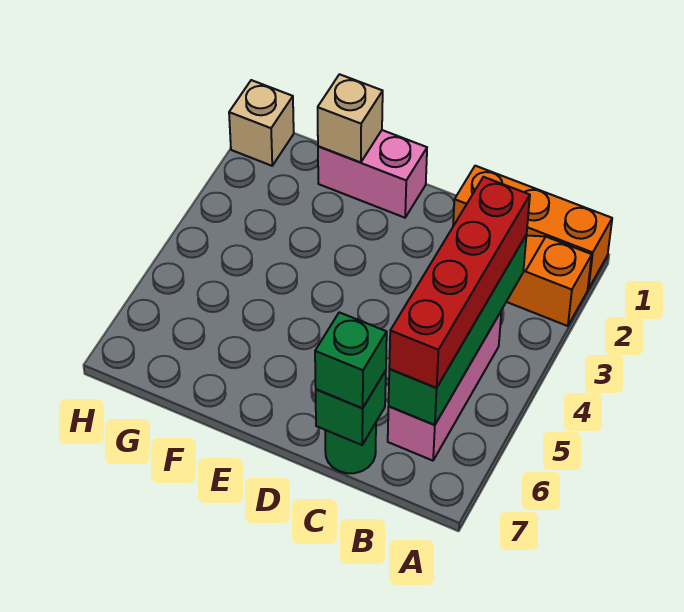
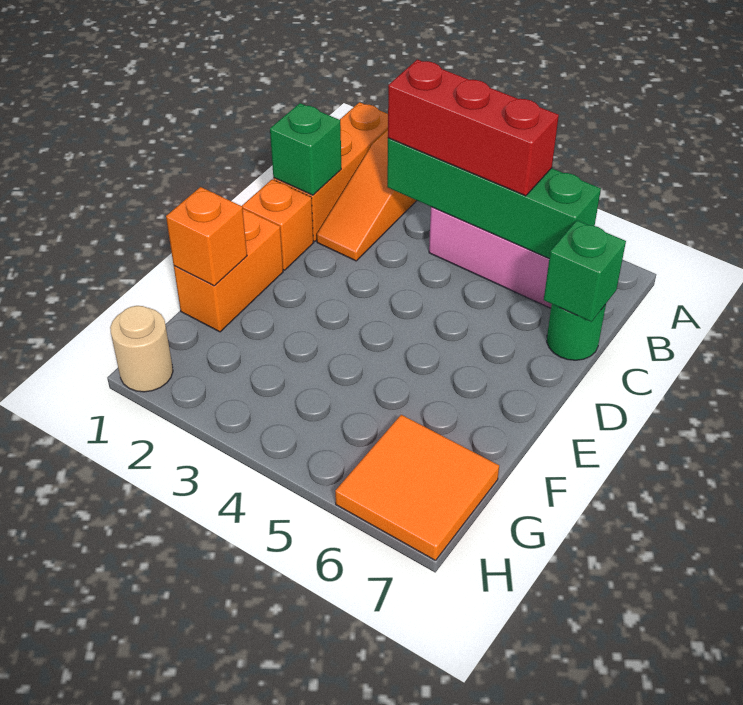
red brick B3:B6 level 3 -> red brick B3:B5 level 3
green brick C7 level 3 -> green brick C1 level 2
none -> orange brick D1 level 1
pink brick E1:F1 level 1 -> orange brick E1:F1 level 1
tan brick F1 level 2 -> orange brick F1 level 2
none -> orange tile G6:H7 level 1
tan brick H1 level 1 -> tan round brick H1 level 1

